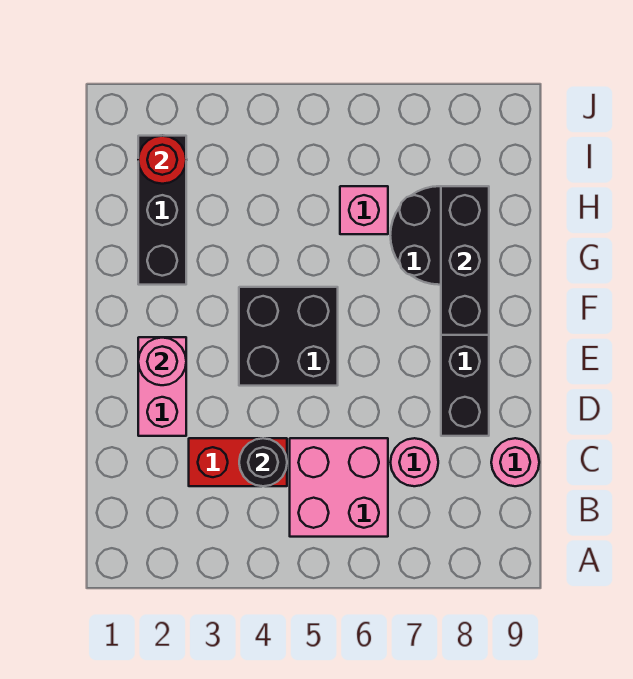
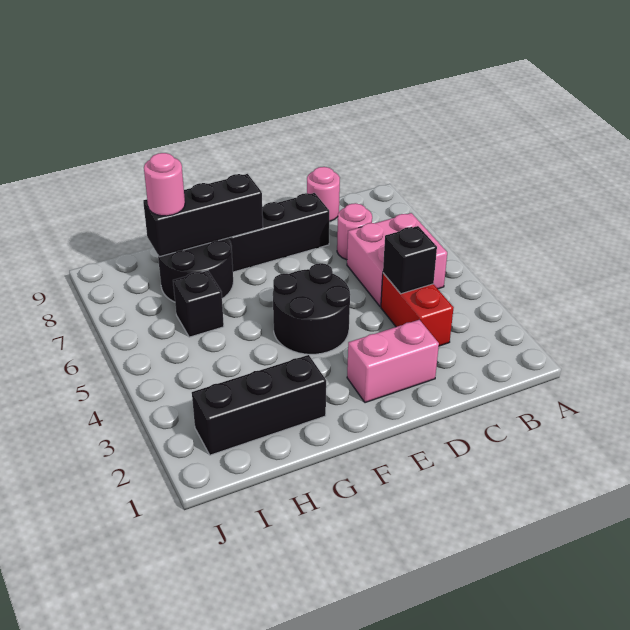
black round brick C4 level 2 -> black brick C4 level 2
pink round brick E2 level 2 -> pink round brick H8 level 3
black brick E4:F5 level 1 -> black round brick E4:F5 level 1
pink brick H6 level 1 -> black brick H6 level 1
red round brick I2 level 2 -> none

